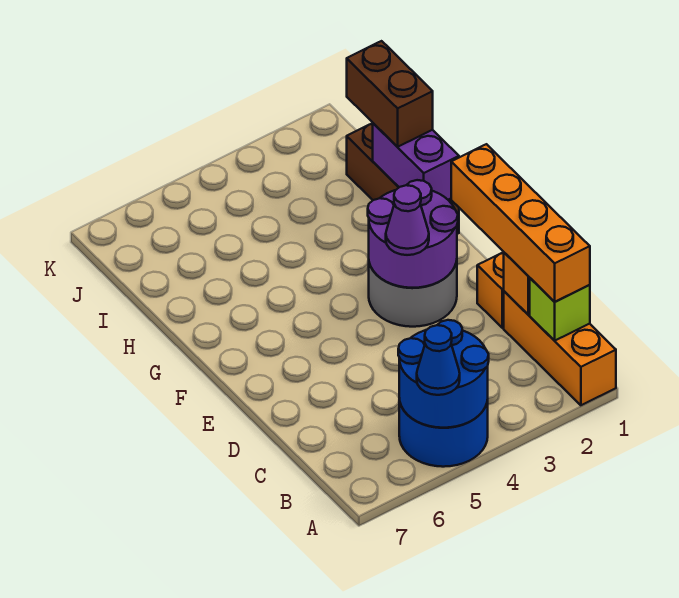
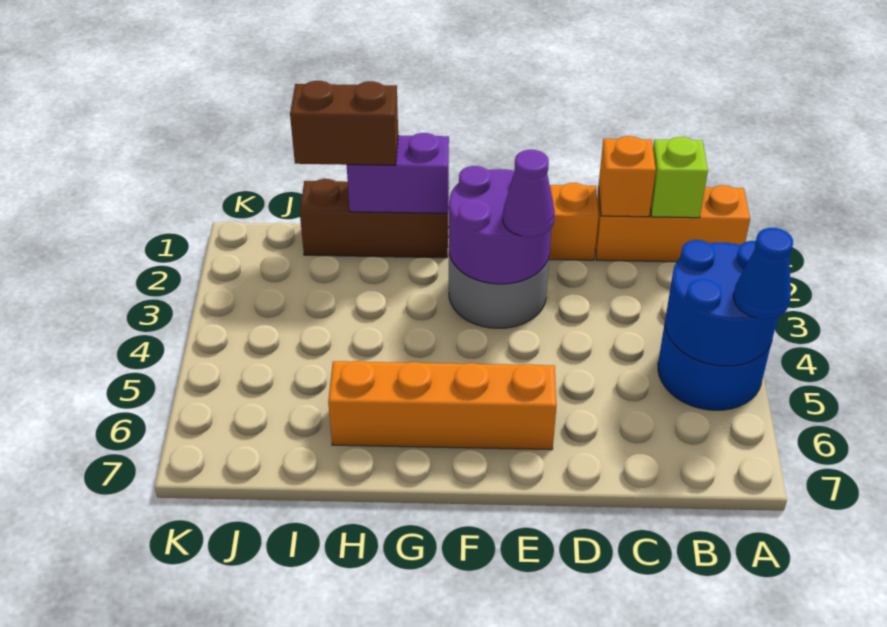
orange brick B1:E1 level 3 -> orange brick E6:H6 level 1

